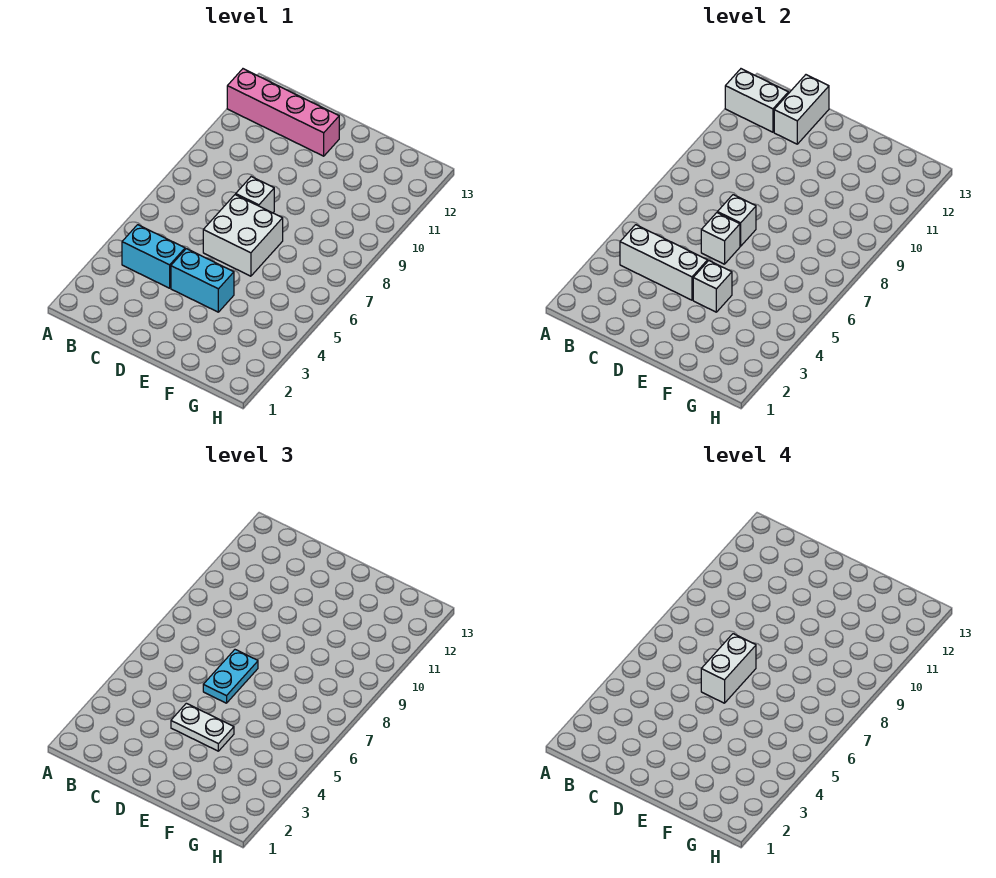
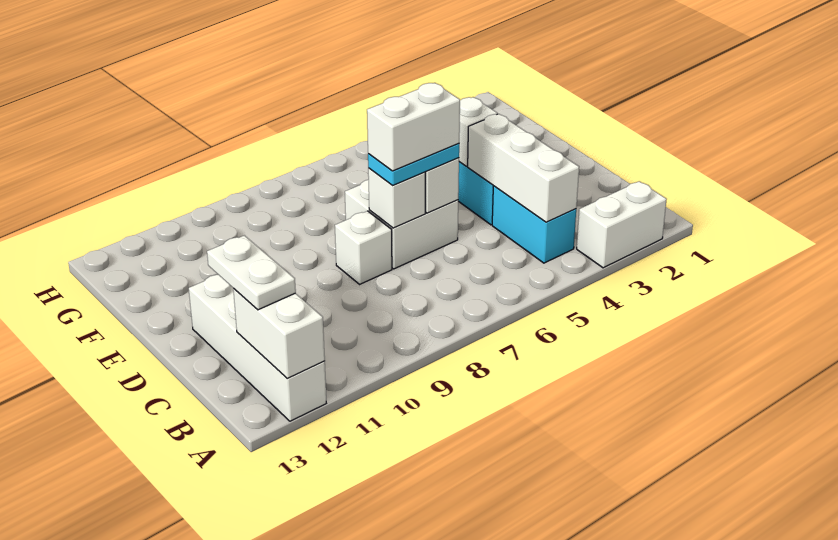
pink brick A12:D12 level 1 -> white brick A12:D12 level 1
white brick C12:C13 level 2 -> white brick A2:A3 level 1
white plate D4:E4 level 3 -> white plate B12:C12 level 3

